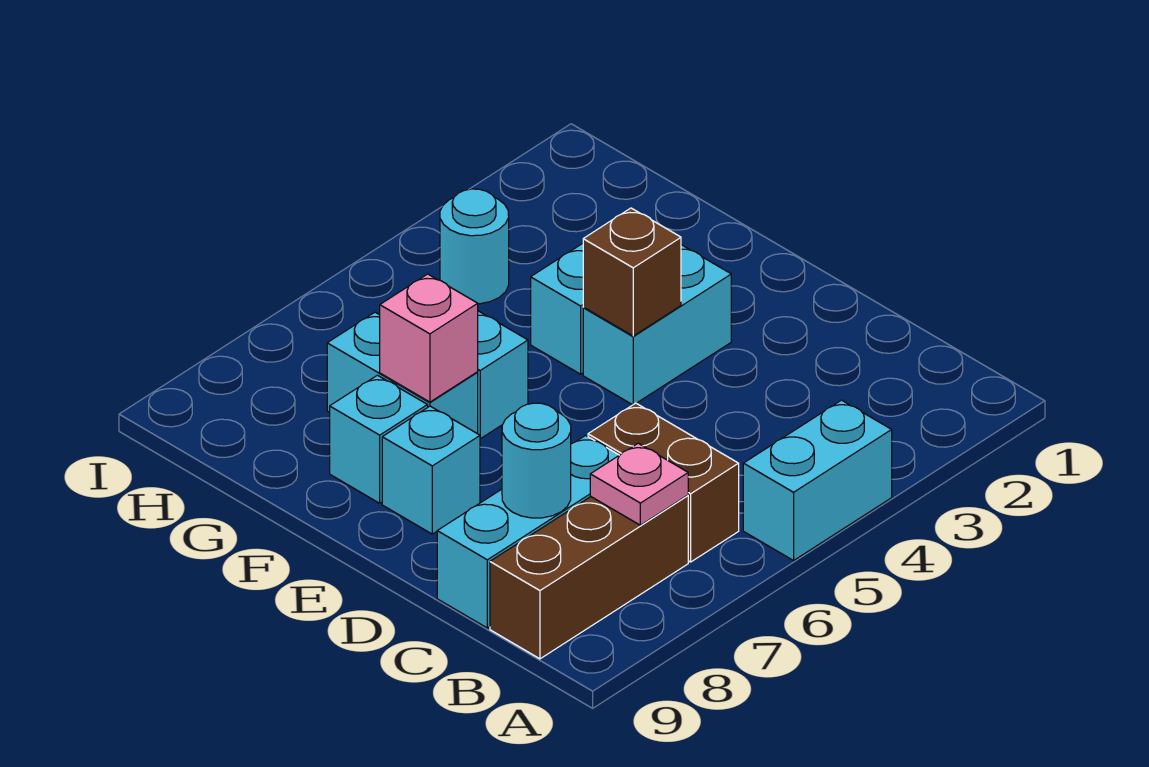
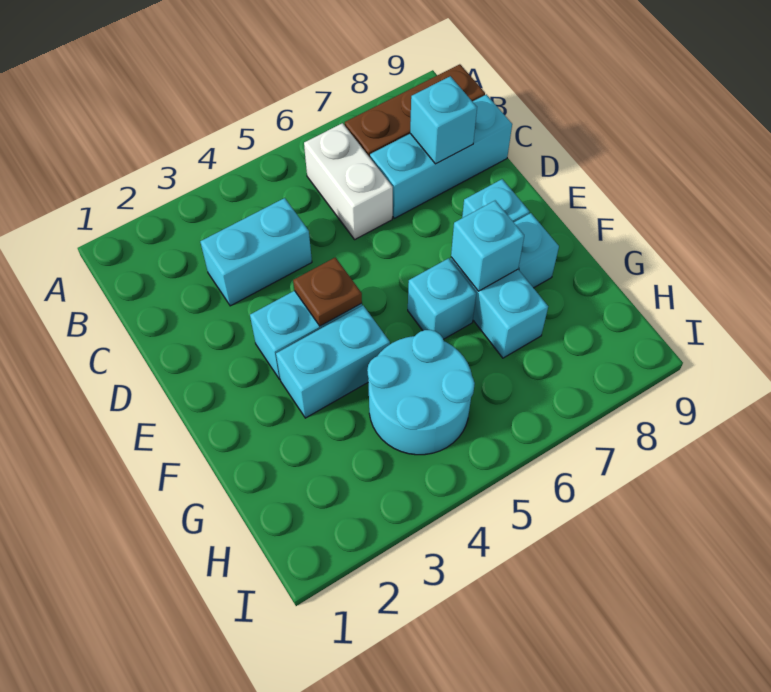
cyan brick A4:A5 level 1 -> cyan brick C3:C4 level 1
brown brick B6:C6 level 1 -> white brick B6:C6 level 1
pink plate B7 level 2 -> none
cyan round brick C8 level 2 -> cyan brick C8 level 2
brown brick E4 level 2 -> brown plate E4 level 2
pink brick F7 level 2 -> cyan brick F7 level 2
cyan round brick H4 level 1 -> cyan round brick G4:H5 level 1

